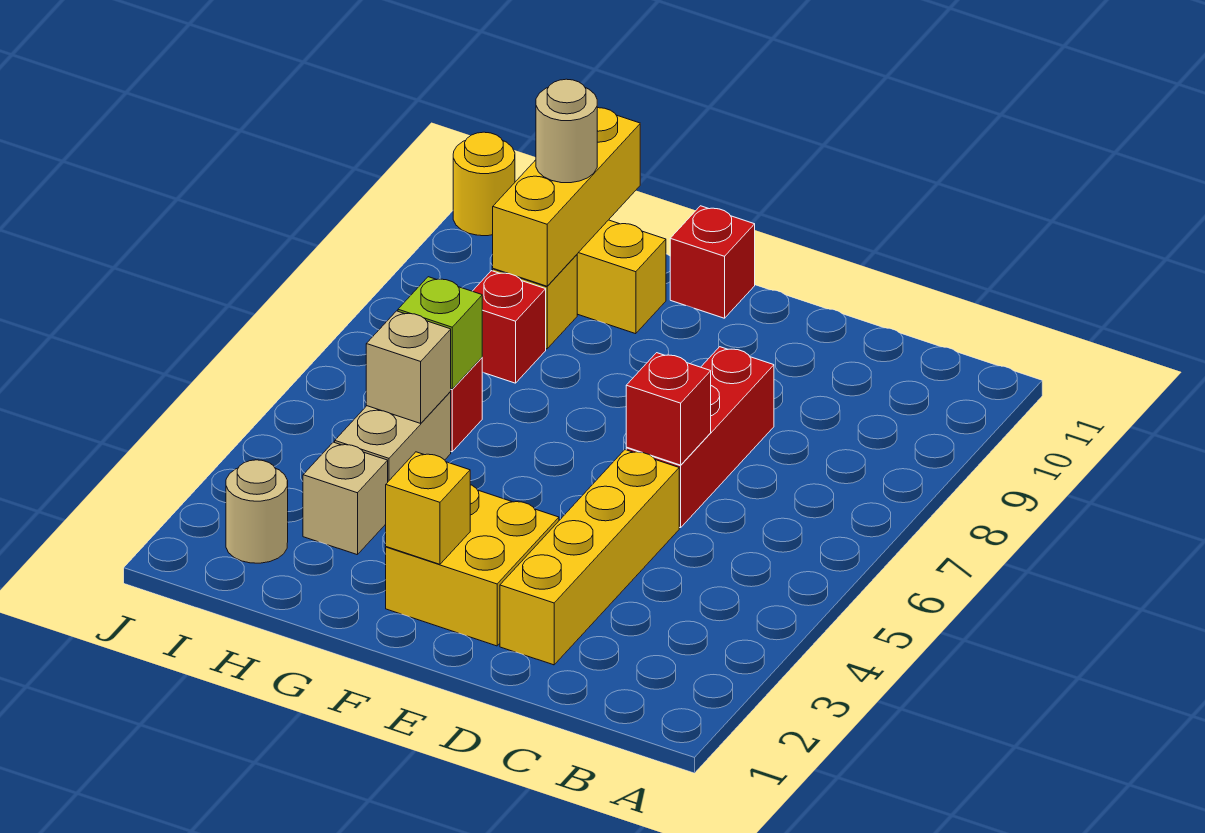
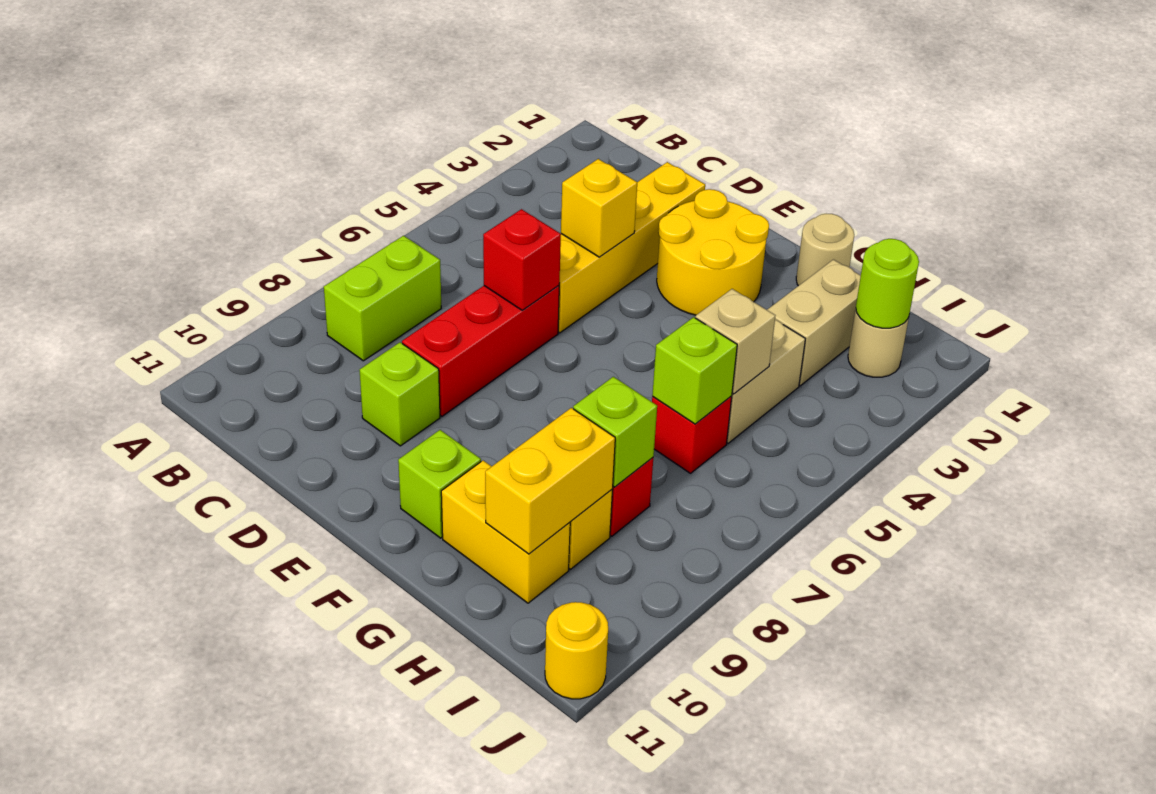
none -> lime brick B7:B8 level 1
none -> lime brick D9 level 1
yellow brick E2:F3 level 1 -> yellow round brick E2:F3 level 1
yellow brick F2 level 2 -> yellow brick D4 level 2
none -> lime brick F10 level 1
red brick F11 level 1 -> none
tan brick H3 level 1 -> tan brick H2:H3 level 1
none -> lime brick H8 level 2
yellow brick H9:H11 level 2 -> yellow brick H9:H10 level 2
tan round brick H10 level 3 -> tan round brick G1 level 1
none -> lime round brick I2 level 2

